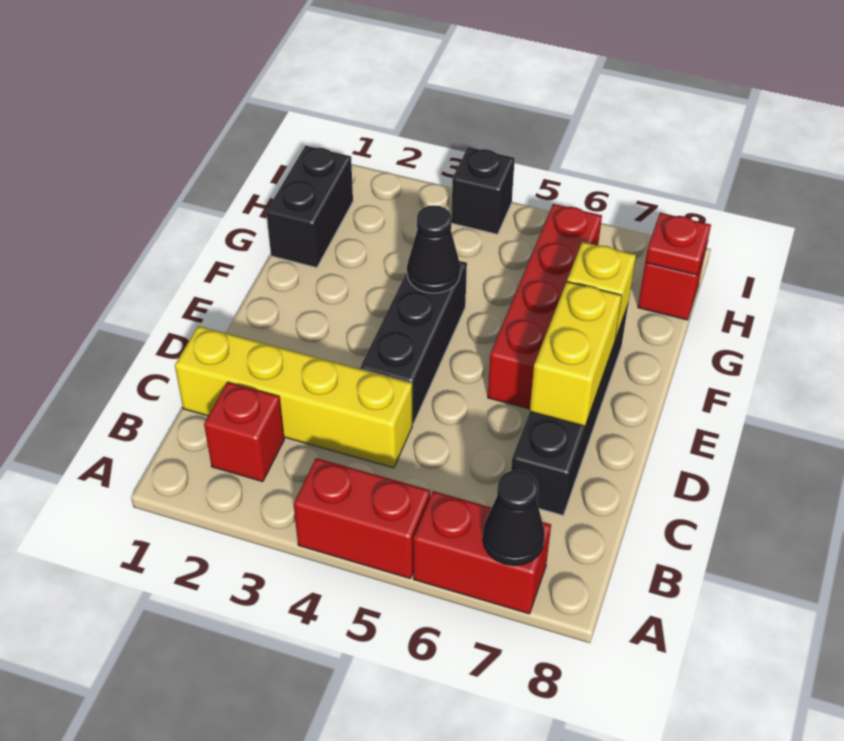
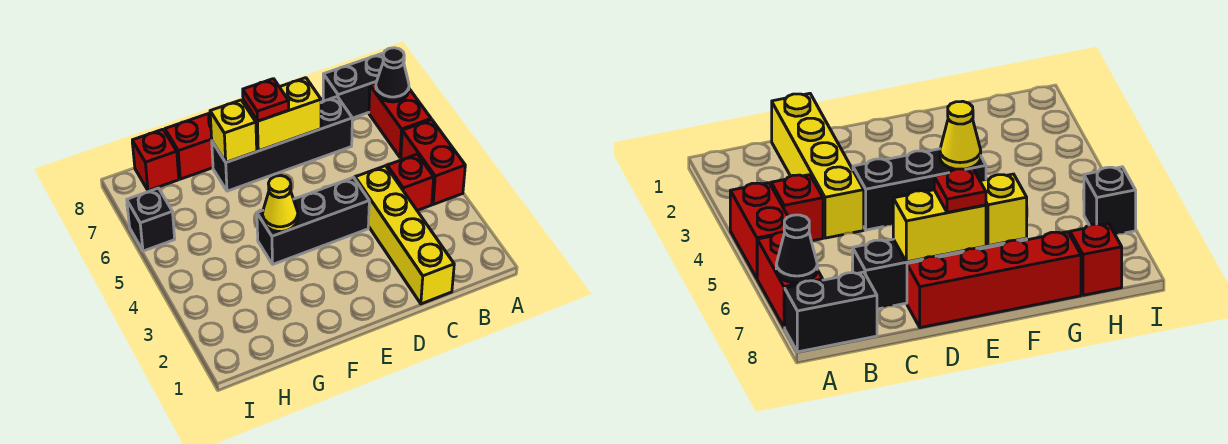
red brick B2 level 1 -> red brick B4 level 1
red brick E6:H6 level 1 -> red brick D8:G8 level 1
black cone F4 level 2 -> yellow cone F4 level 2
black brick G1:H1 level 1 -> black brick A8:B8 level 1
red plate H8 level 2 -> red plate E7 level 3
black brick I4 level 1 -> black brick I6 level 1

